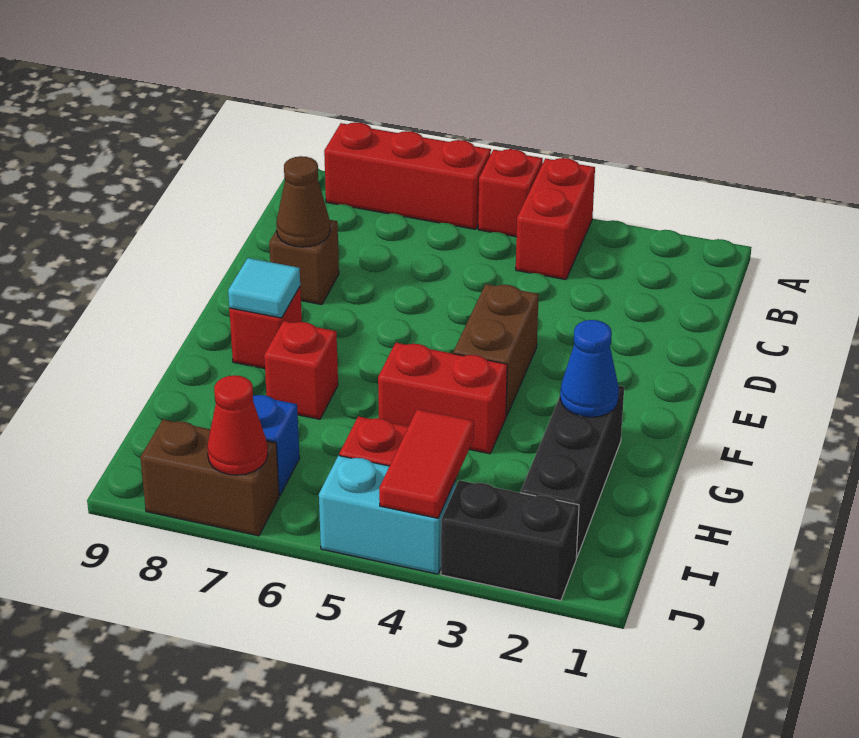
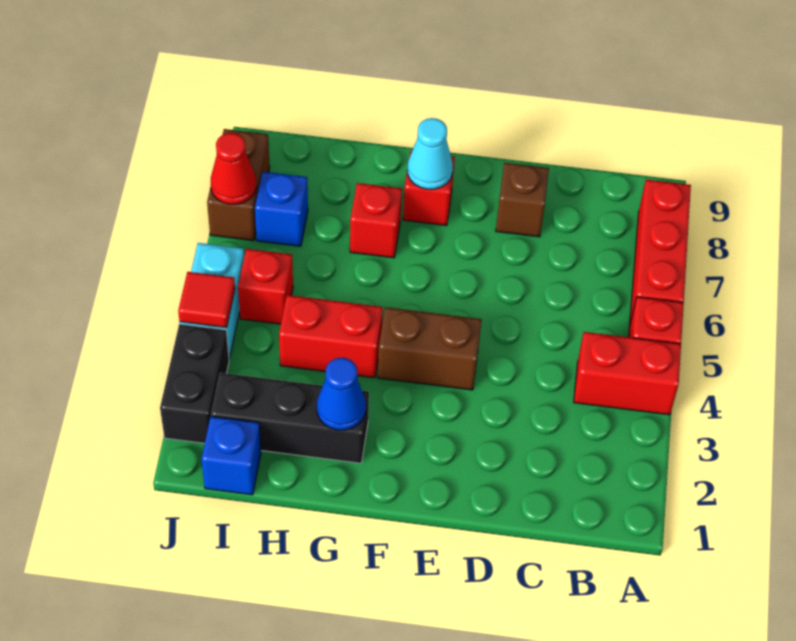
brown cone D8 level 2 -> none
cyan tile F8 level 2 -> cyan cone F8 level 2
red brick G4:G5 level 1 -> red brick G4:H4 level 1
none -> blue brick I1 level 1
red tile I4:J4 level 2 -> red tile J4 level 2

